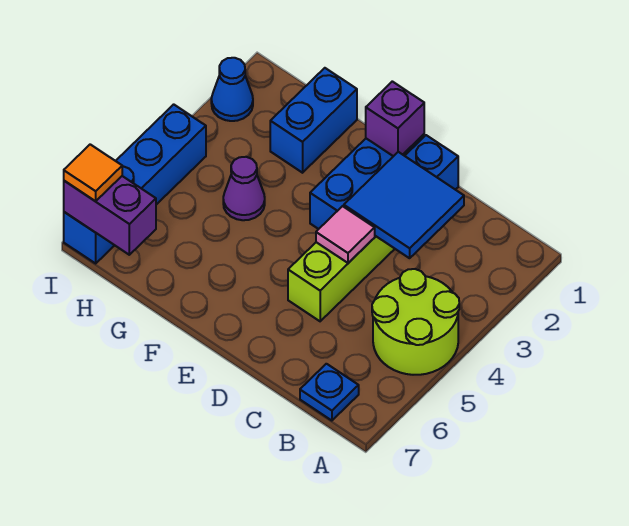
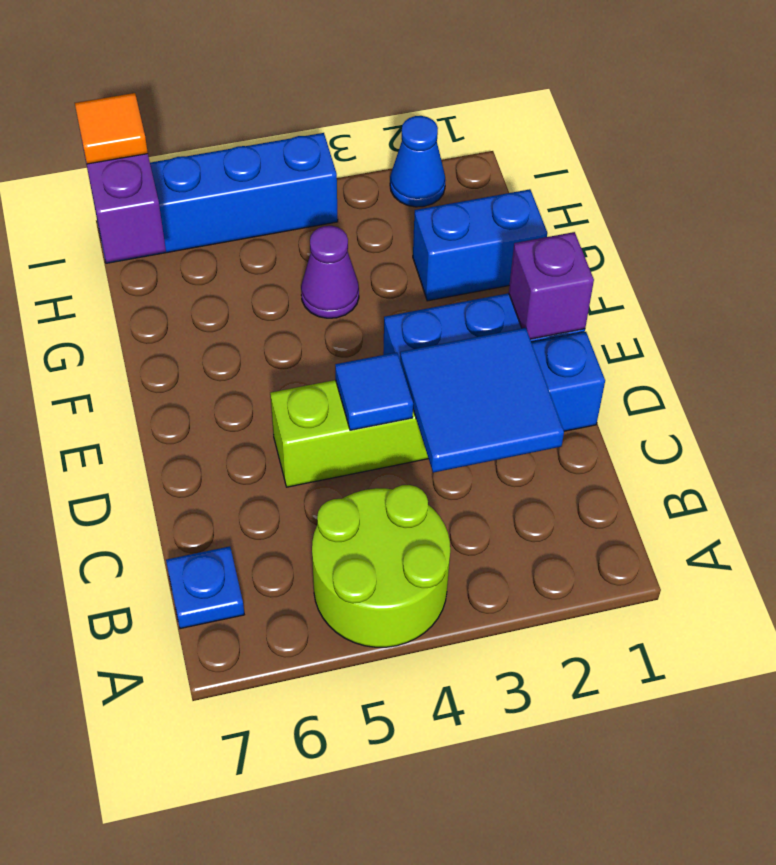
pink tile D4 level 2 -> blue tile D4 level 2

